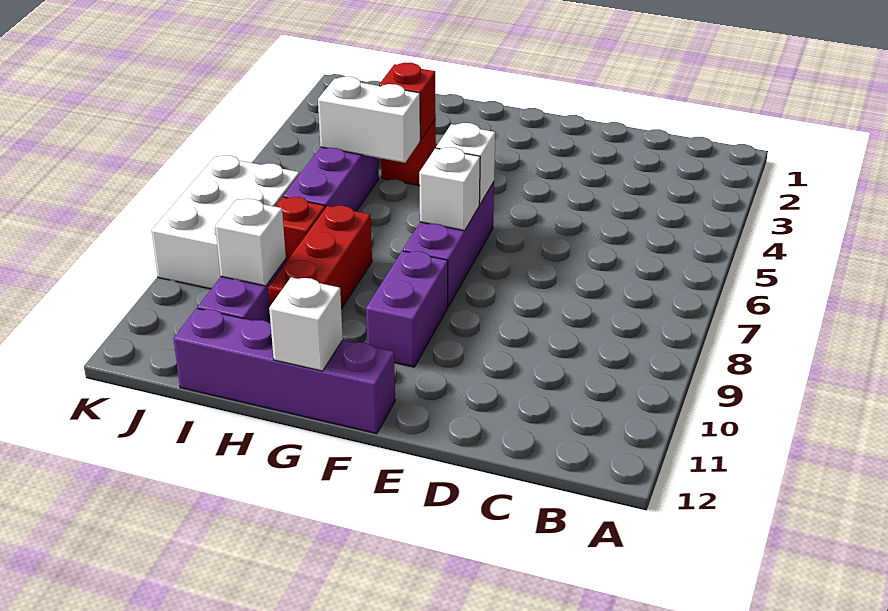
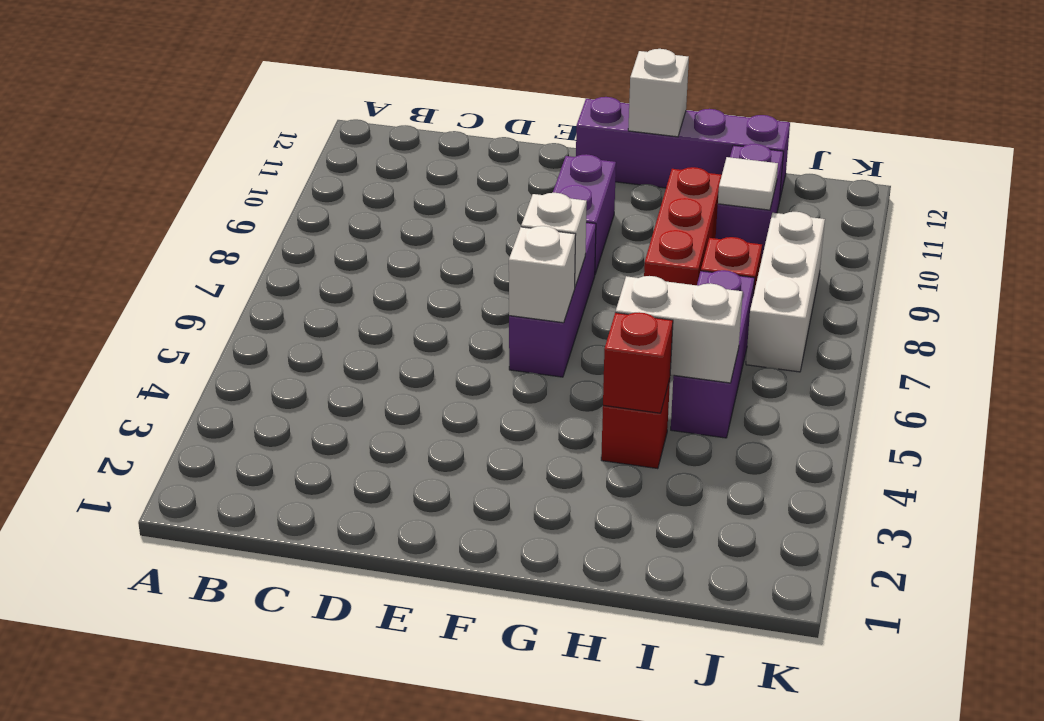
white brick I10 level 2 -> white tile I10 level 2
white brick J7:K9 level 1 -> white brick J7:J9 level 1

